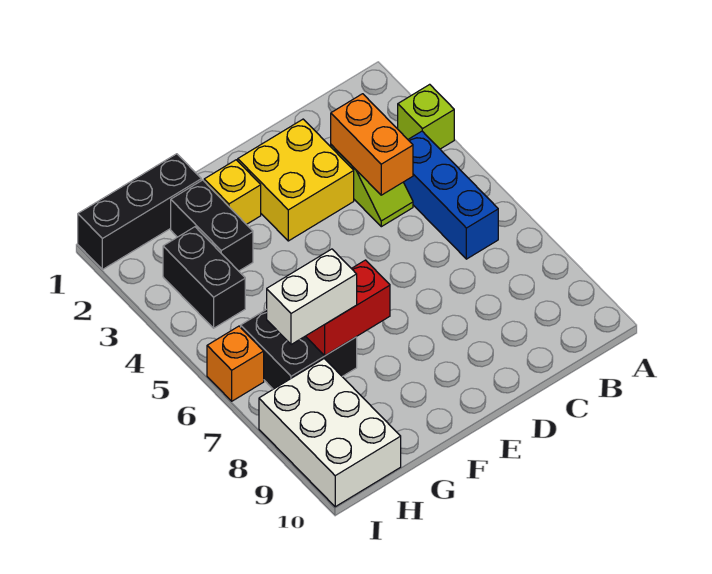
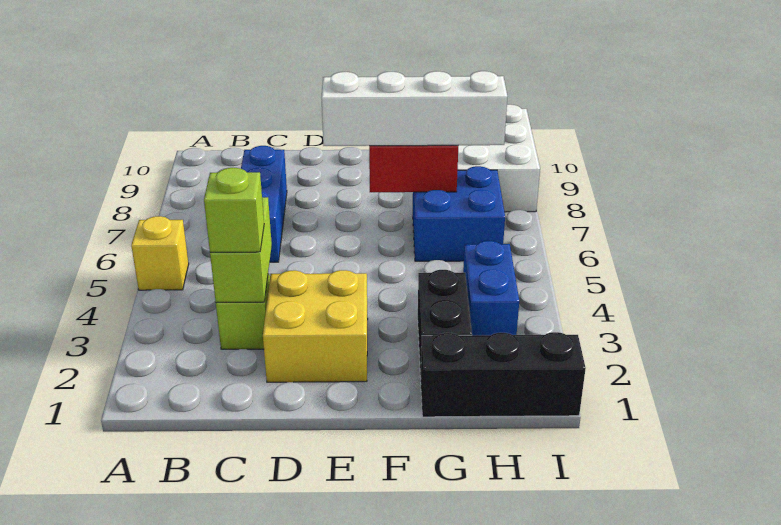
lime brick A3 level 1 -> lime brick C3 level 3
blue brick B4:B6 level 1 -> blue brick C6:C8 level 1
orange brick C3:C4 level 2 -> lime brick C3:C4 level 2
yellow brick F2 level 1 -> yellow brick A5 level 1
black brick G6:H7 level 1 -> blue brick G6:H7 level 1
white brick G7:H7 level 3 -> white brick E7:H7 level 3
black brick H3:H4 level 1 -> blue brick H3:H4 level 1
orange brick I6 level 1 -> none

